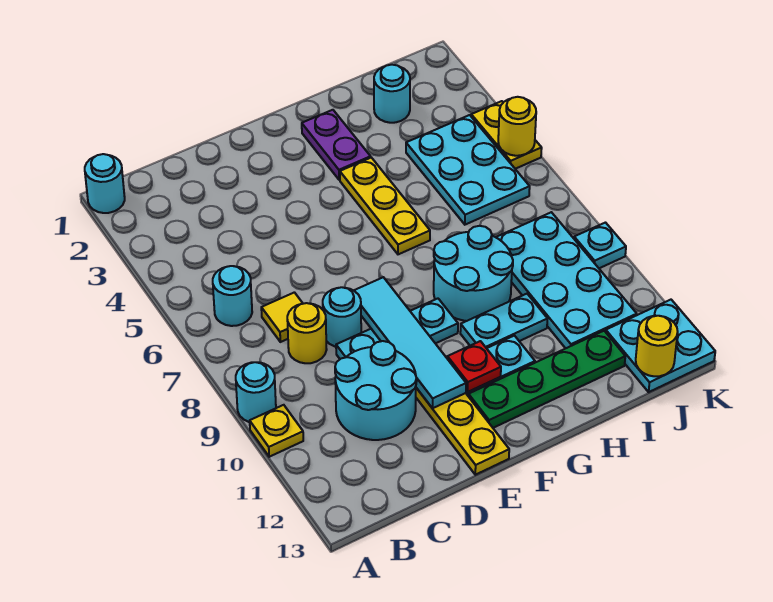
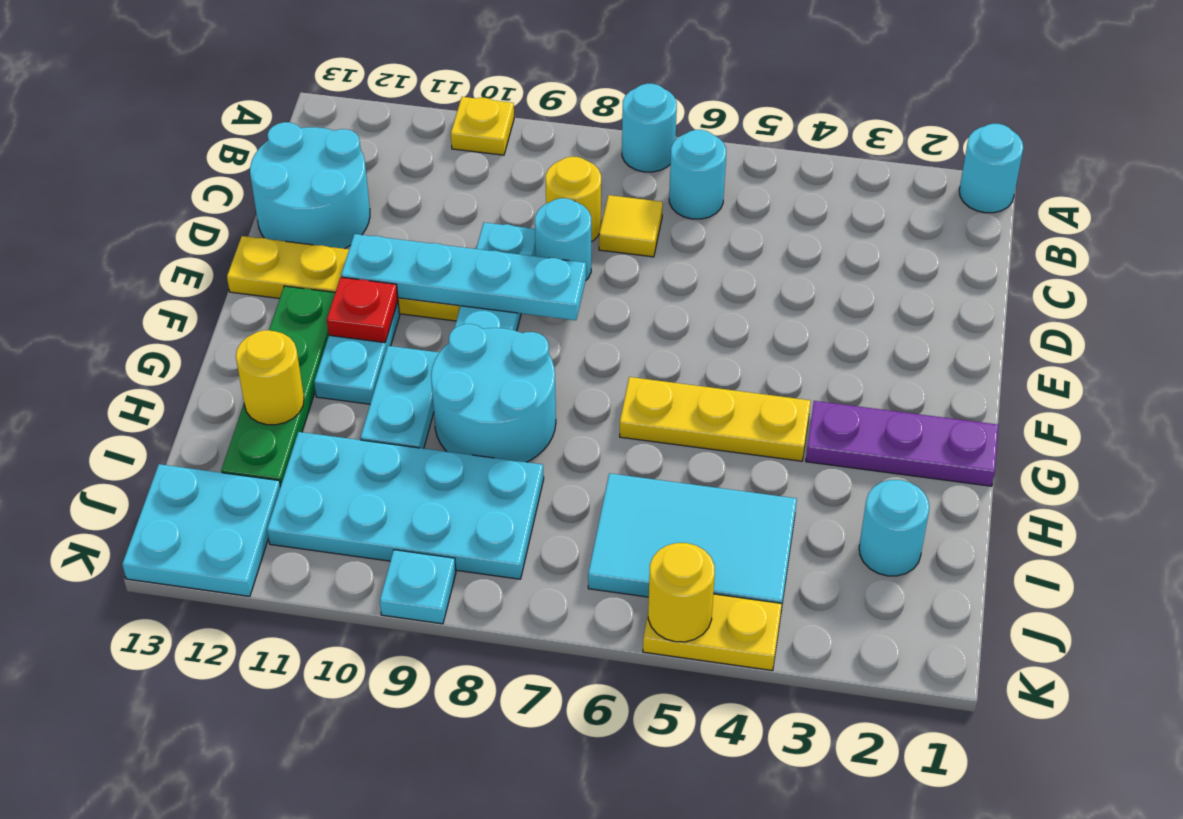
cyan round brick A9 level 1 -> cyan round brick A7 level 1
cyan round brick C10:D11 level 1 -> cyan round brick C12:D13 level 1
cyan tile E8:E11 level 2 -> cyan plate E8:E11 level 2
purple plate G2:G3 level 1 -> purple plate G1:G3 level 1
cyan plate I4:J6 level 1 -> cyan tile I4:J6 level 1
yellow round brick J13 level 2 -> yellow round brick H12 level 2

